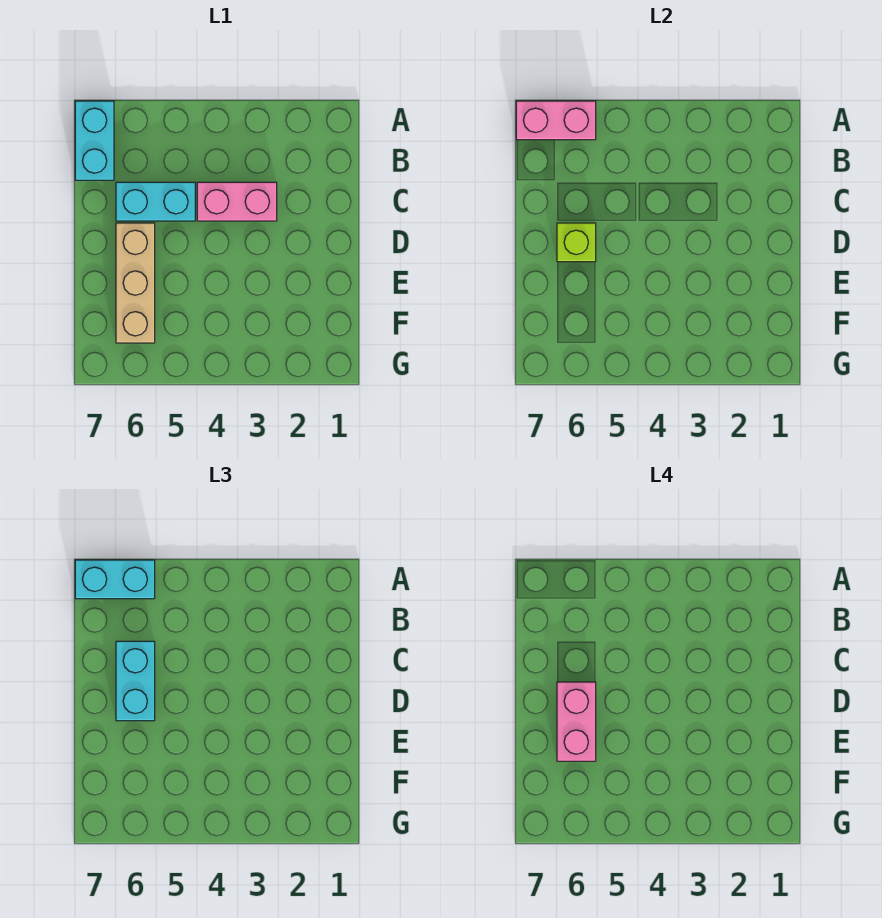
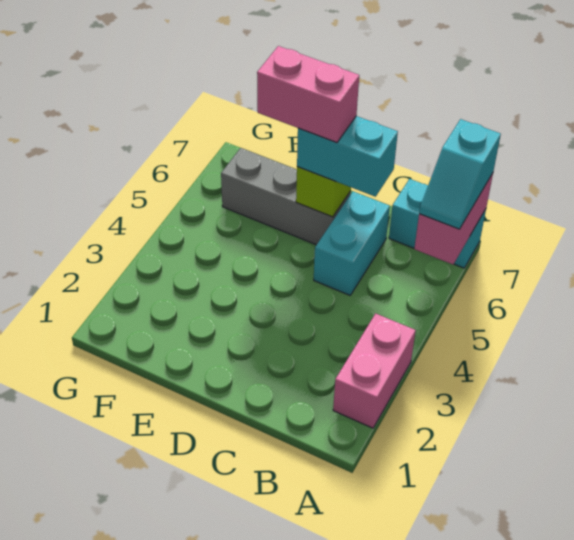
cyan brick A6:A7 level 3 -> cyan slope A6:A7 level 3 top 7
pink brick C3:C4 level 1 -> pink brick A2:A3 level 1
tan brick D6:F6 level 1 -> grey brick D6:F6 level 1

